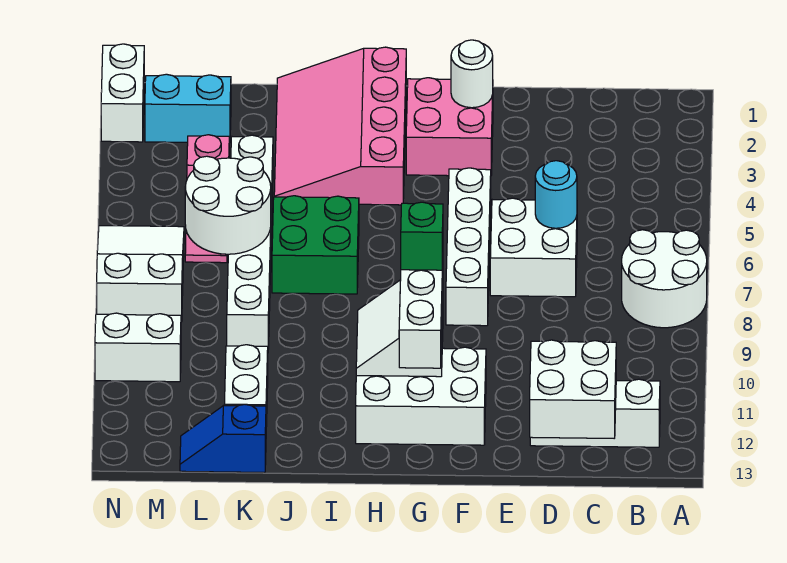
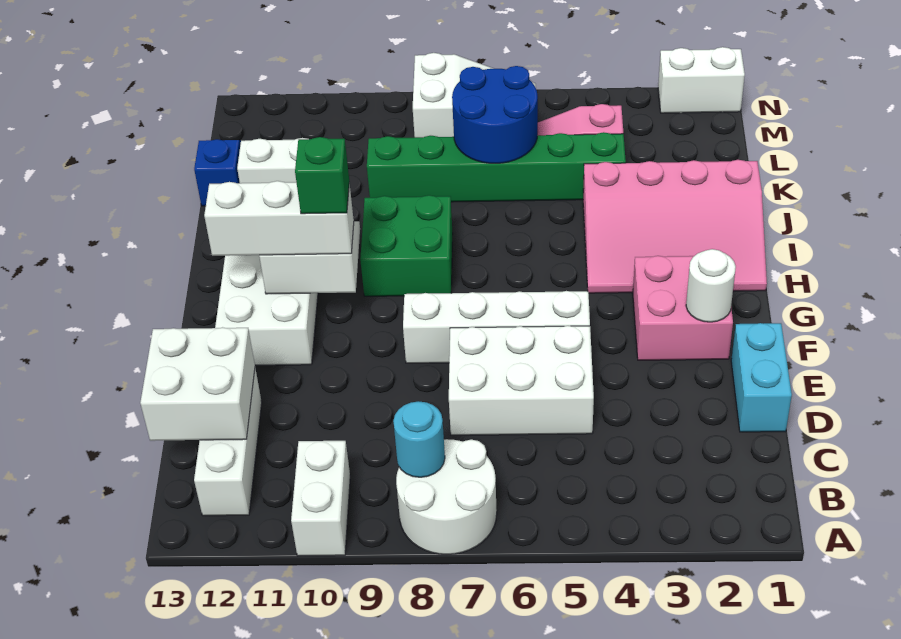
white brick D6:E7 level 1 -> white brick D5:E7 level 1
cyan round brick D6 level 2 -> cyan round brick B8 level 2
pink slope H1:J4 level 1 top H -> pink slope H1:J4 level 1 top J
green brick I6:J7 level 1 -> green brick H8:I9 level 1
white brick K4:K9 level 1 -> green brick K4:K9 level 1
white round brick K6:L7 level 2 -> blue round brick K6:L7 level 2
cyan brick L2:M2 level 1 -> cyan brick D1:E1 level 1
white brick M10:N10 level 1 -> white brick A10:B10 level 1

